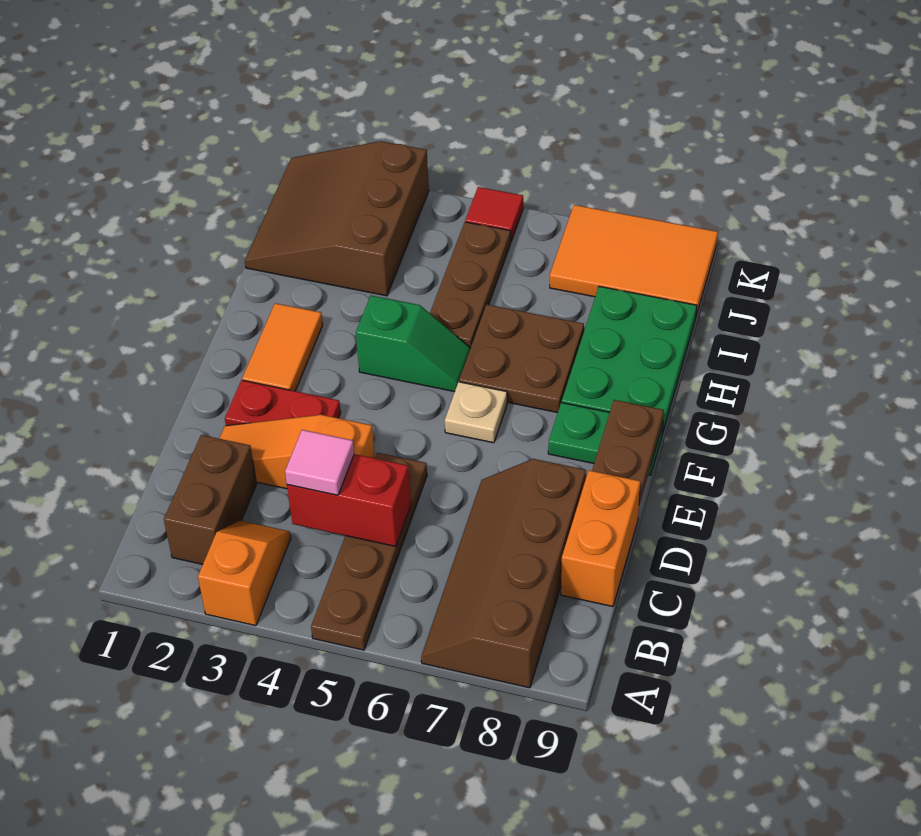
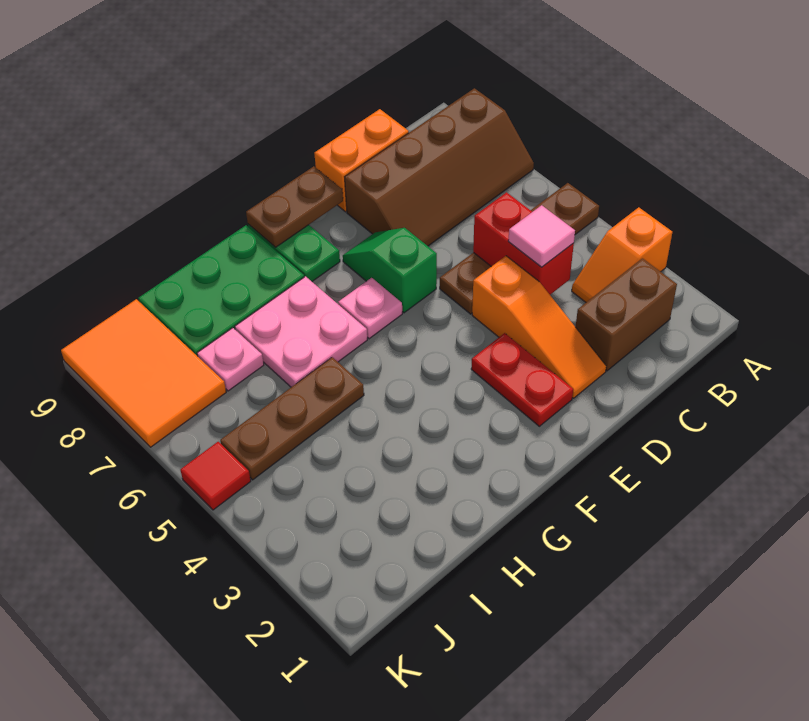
orange tile F2:G2 level 1 -> none
tan plate F6 level 1 -> pink plate F6 level 1
green slope G4:G5 level 1 top 4 -> green slope E6:E7 level 1 top 6
brown plate G6:H7 level 1 -> pink plate G6:H7 level 1
brown slope I1:K3 level 1 top 3 -> none
none -> pink plate I7 level 1

